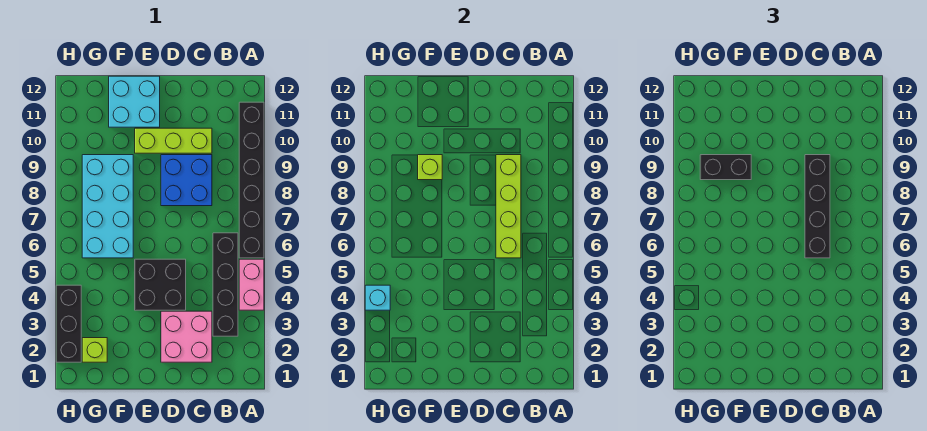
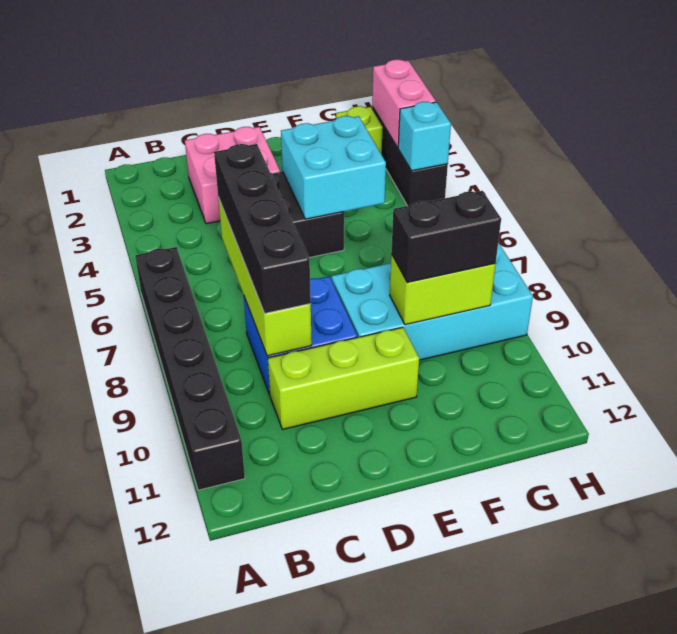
pink brick A4:A5 level 1 -> pink brick H2:H3 level 2
black brick B3:B6 level 1 -> none
cyan brick E11:F12 level 1 -> cyan brick E4:F5 level 2
cyan brick F6:G9 level 1 -> cyan brick E8:H9 level 1
lime brick F9 level 2 -> lime brick F9:G9 level 2

